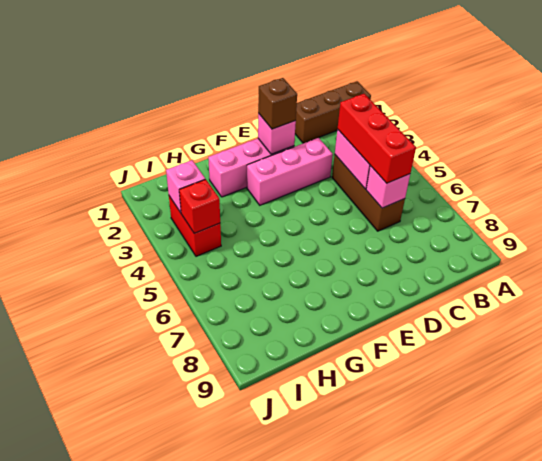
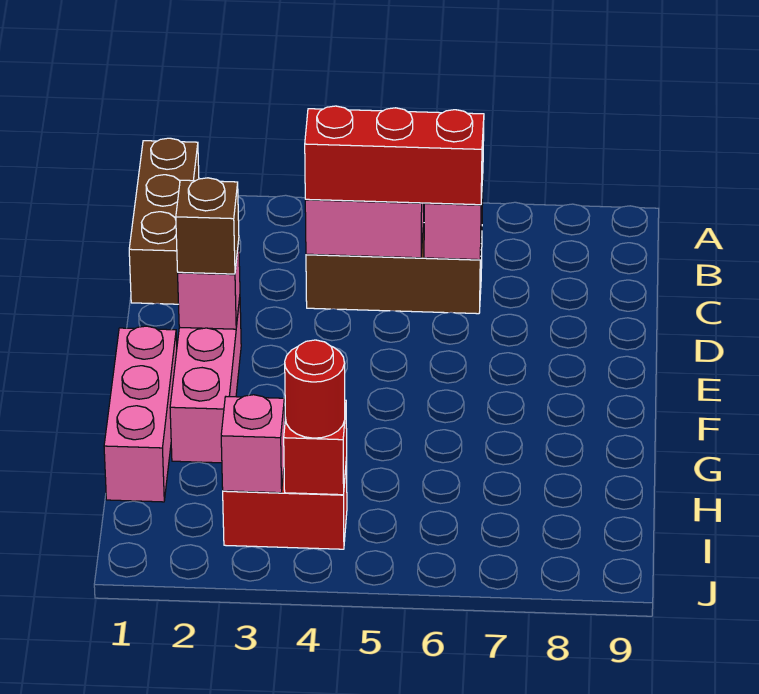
pink brick D3:F3 level 1 -> pink brick F1:H1 level 1
none -> red round brick I4 level 3

